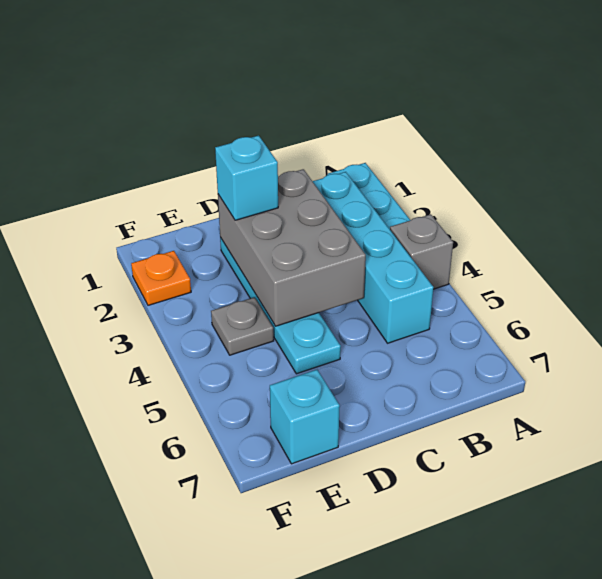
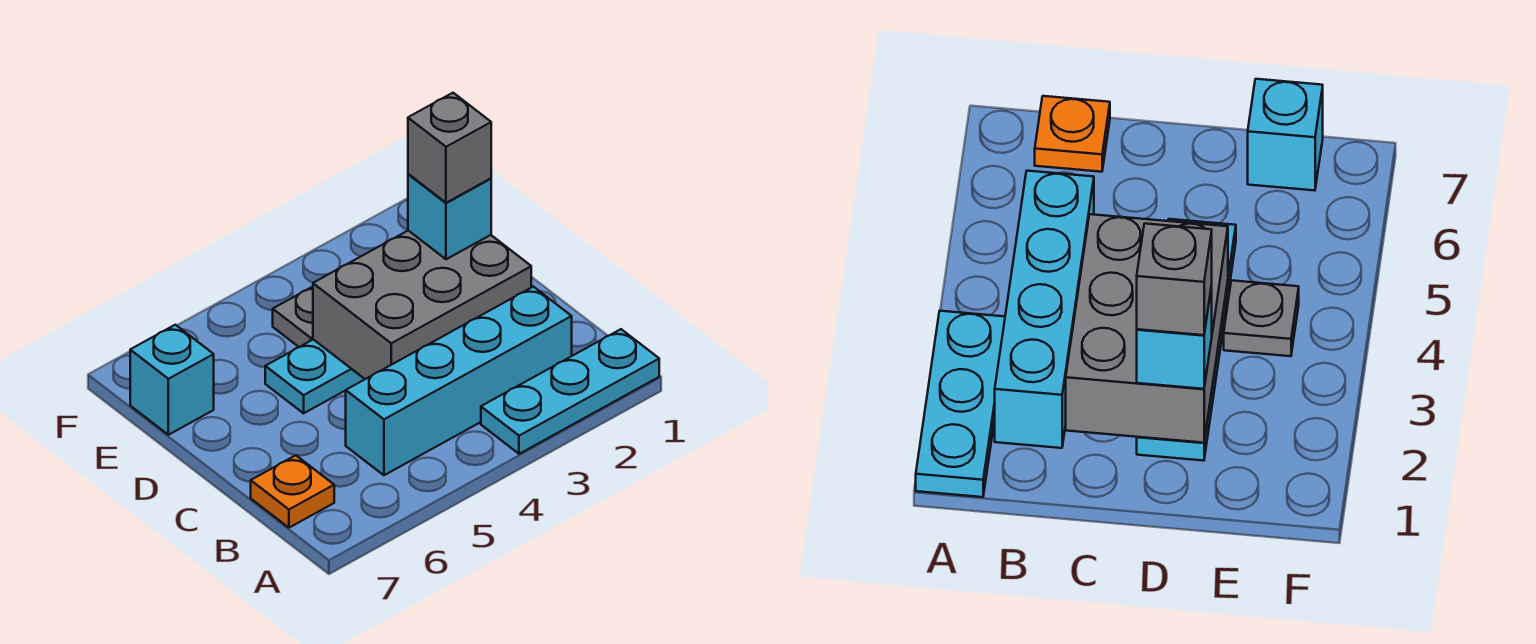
grey brick A4 level 1 -> grey brick D2 level 4
orange plate F2 level 1 -> orange plate B7 level 1

